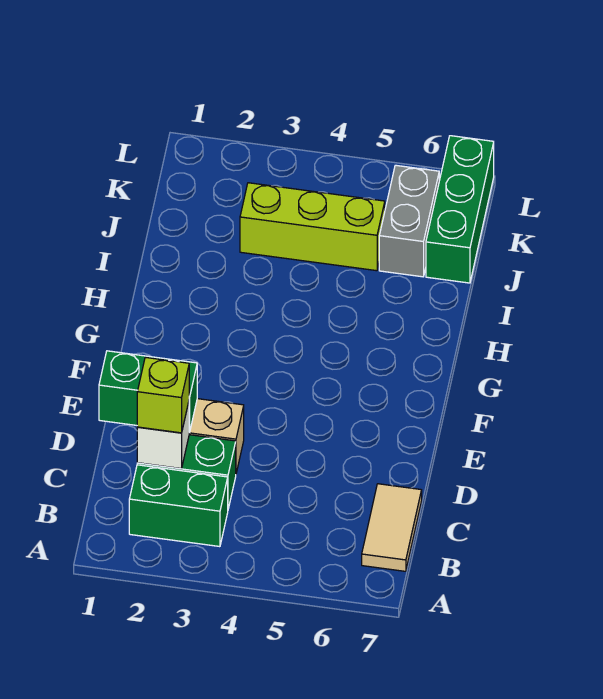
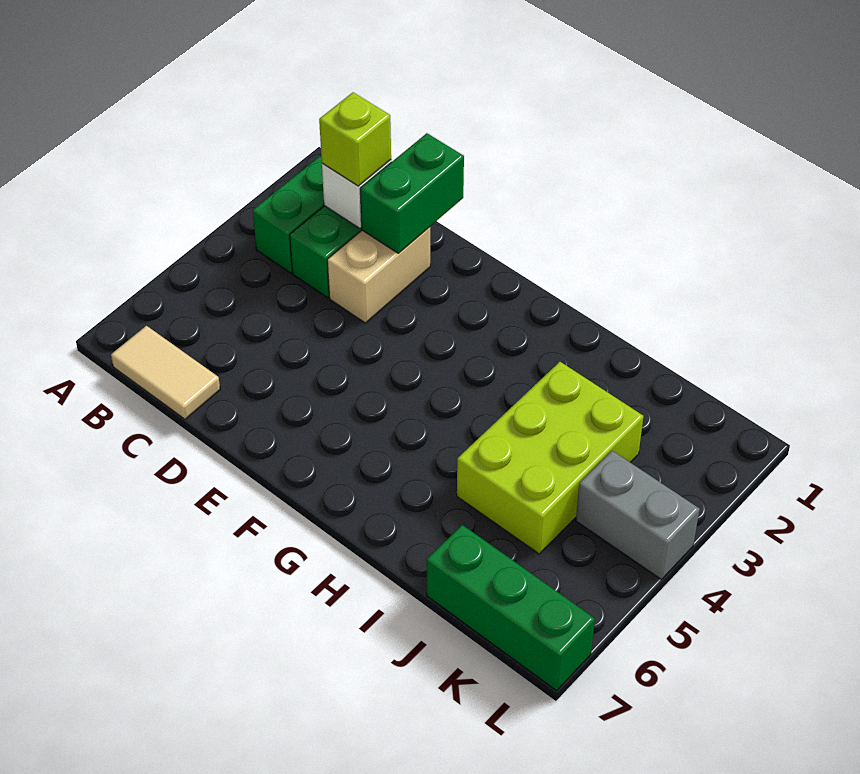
lime brick J3:J5 level 1 -> lime brick I3:J5 level 1
grey brick J6:K6 level 1 -> grey brick K4:L4 level 1

